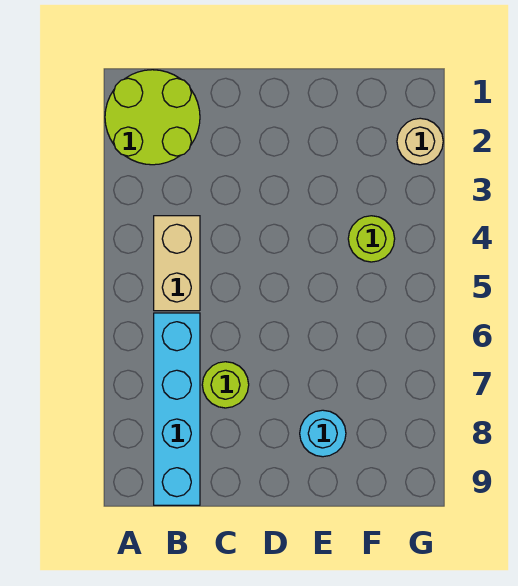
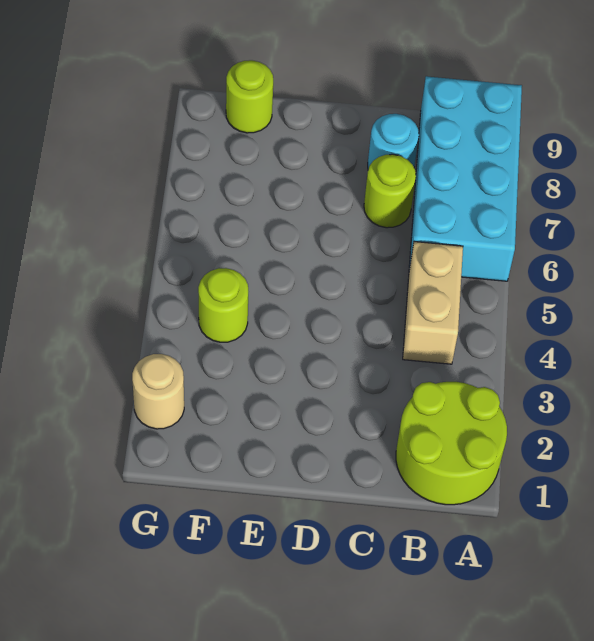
cyan brick B6:B9 level 1 -> cyan brick A6:B9 level 1
cyan round brick E8 level 1 -> cyan round brick C8 level 1
none -> lime round brick F9 level 1

